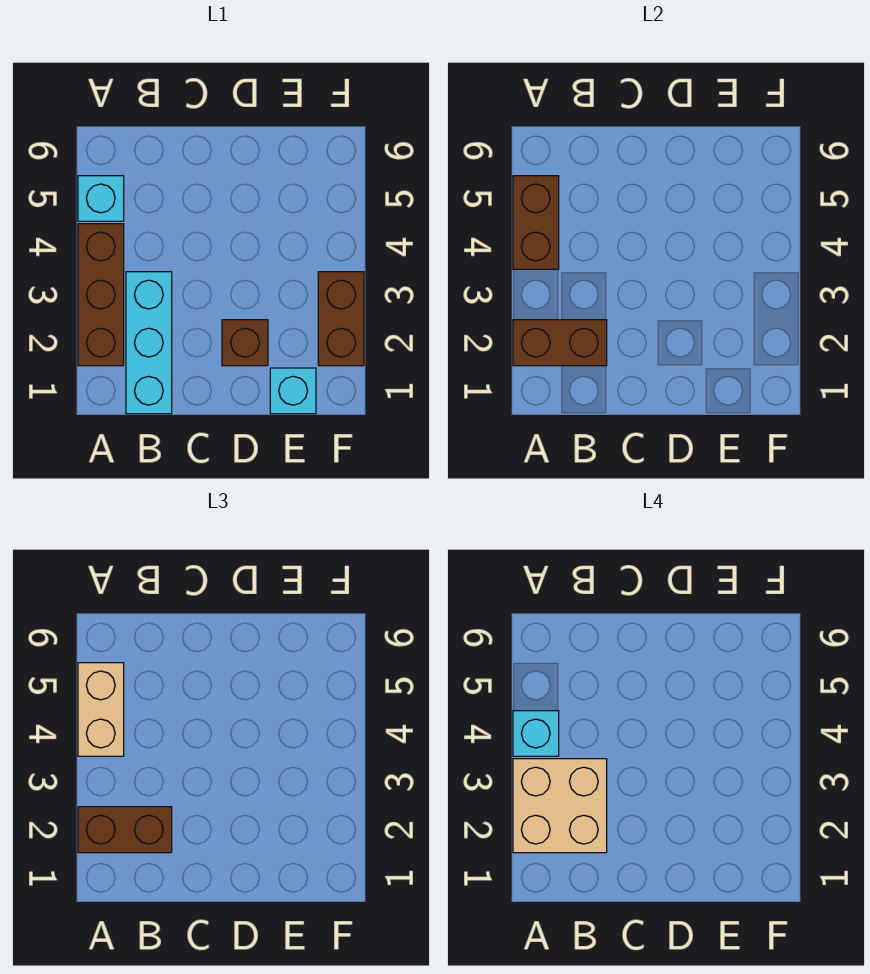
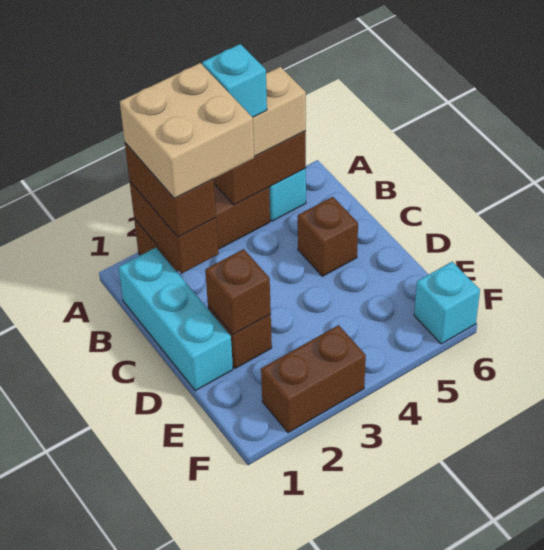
cyan brick B1:B3 level 1 -> cyan brick B1:D1 level 1
none -> brown brick C5 level 1
none -> brown brick D2 level 2
cyan brick E1 level 1 -> cyan brick F6 level 1

